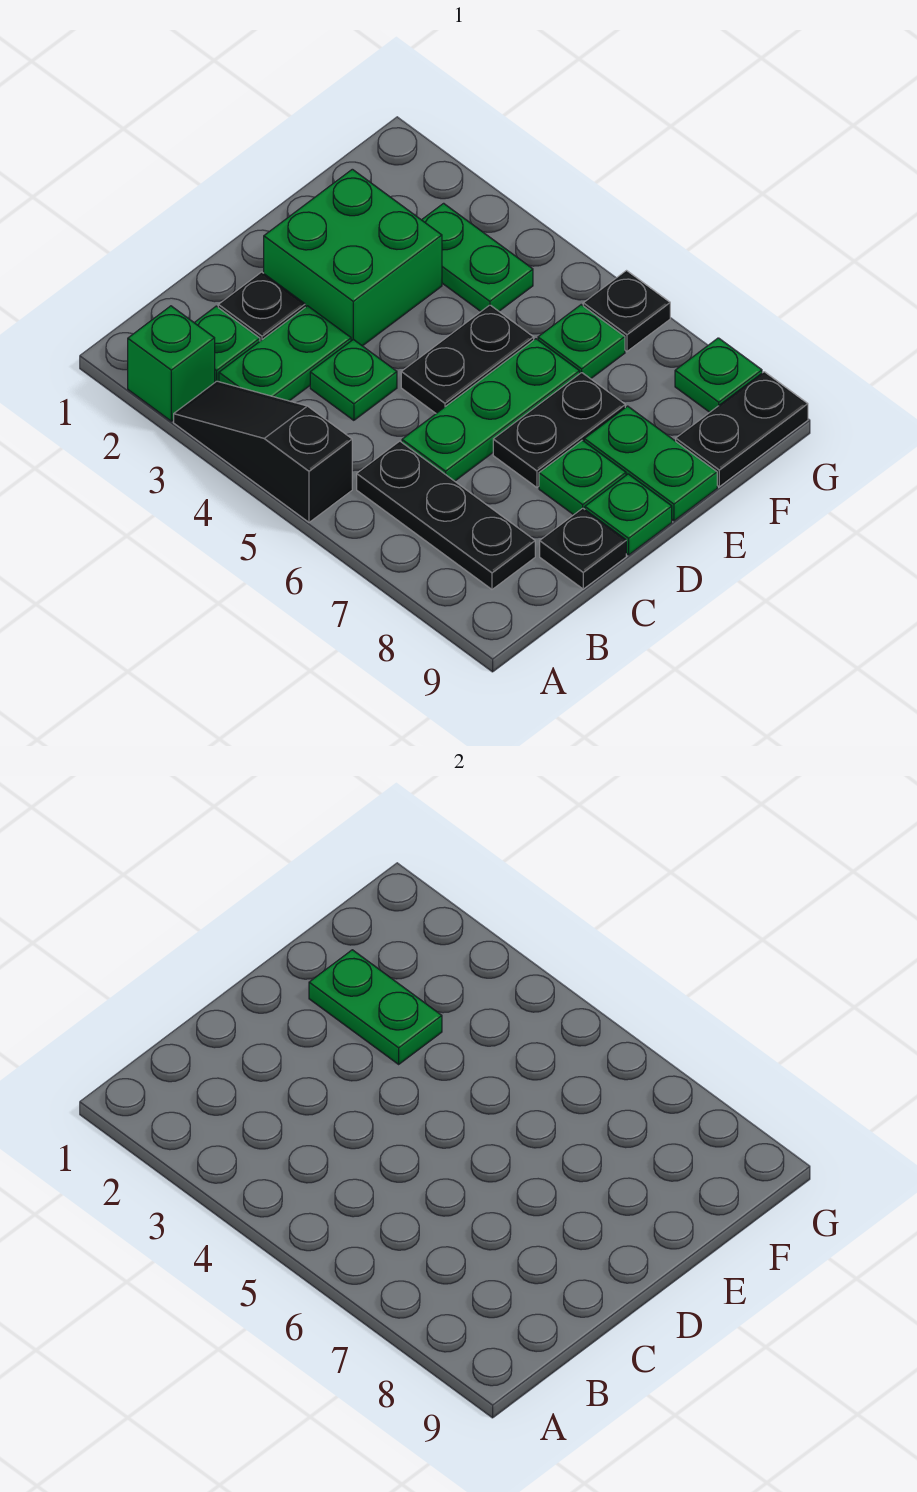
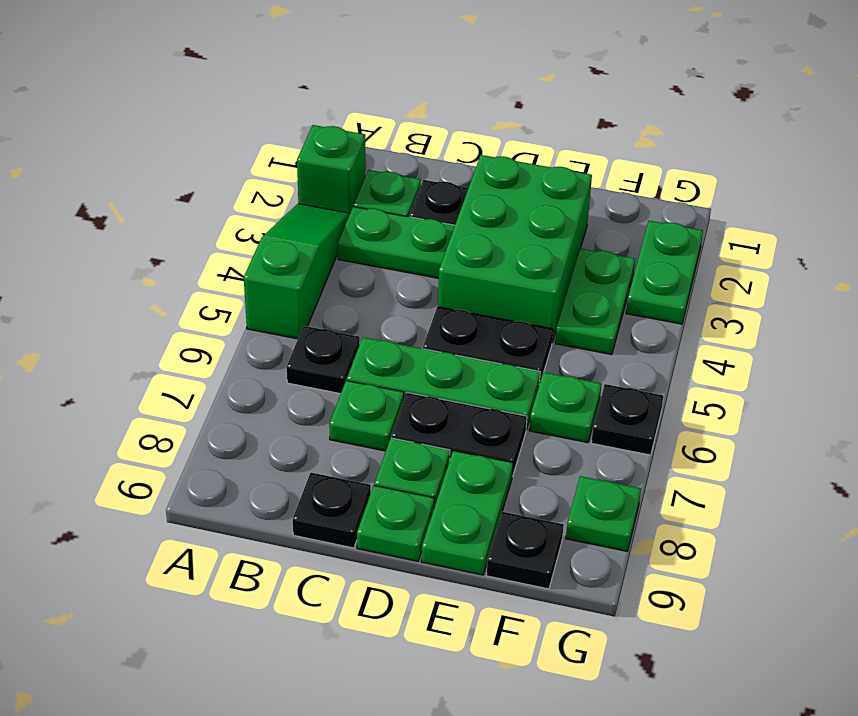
black slope A3:A5 level 1 top 5 -> green slope A3:A5 level 1 top 5
black plate B6:B8 level 1 -> black plate B6 level 1
green plate C4 level 1 -> green plate C7 level 1
green brick D2:E3 level 1 -> green brick D2:E4 level 1
green plate E2:E3 level 2 -> green plate G2:G3 level 1
black plate F9:G9 level 1 -> black plate F9 level 1

